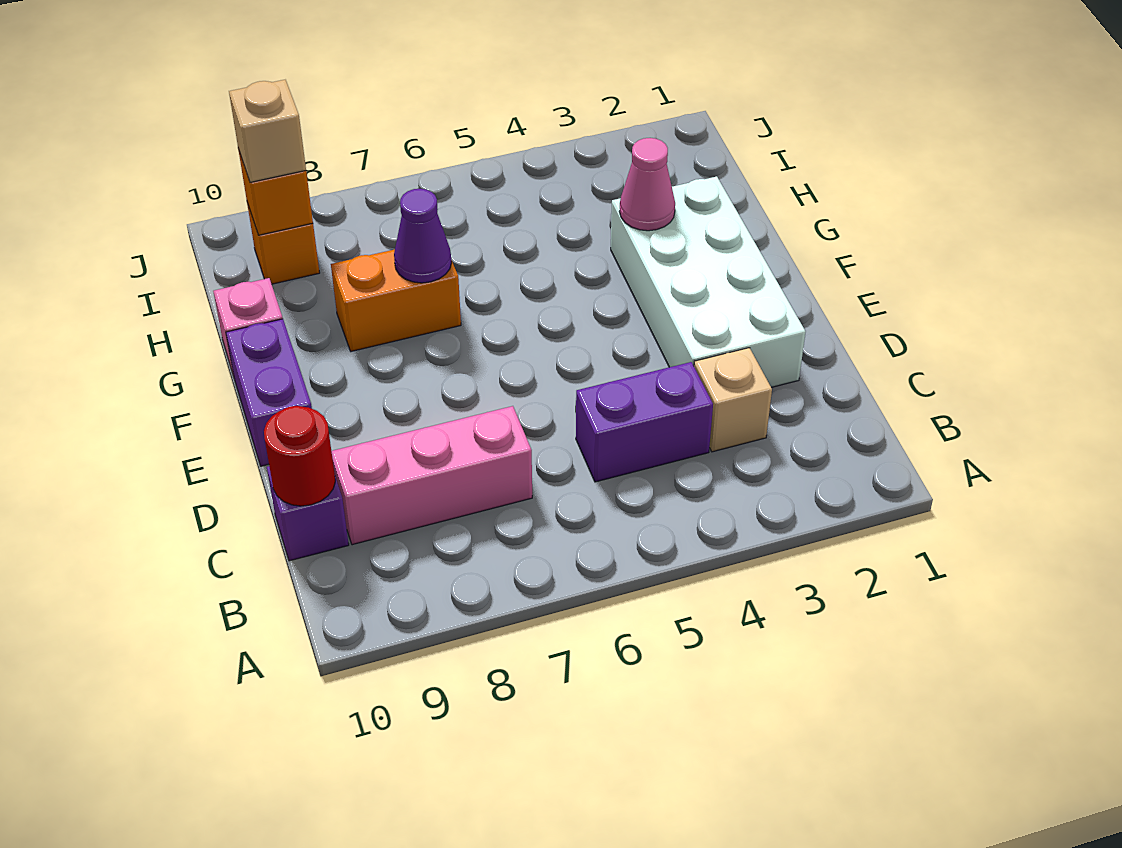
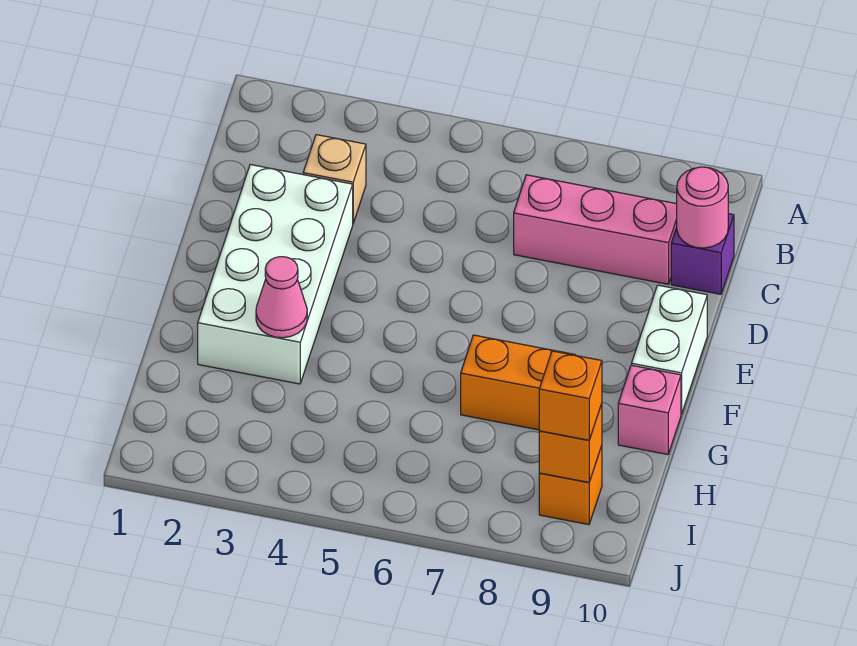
purple brick C4:C5 level 1 -> none
red round brick C10 level 2 -> pink round brick C10 level 2
purple brick E10:F10 level 1 -> white brick E10:F10 level 1
purple cone G7 level 2 -> none
tan brick I9 level 3 -> orange brick I9 level 3

